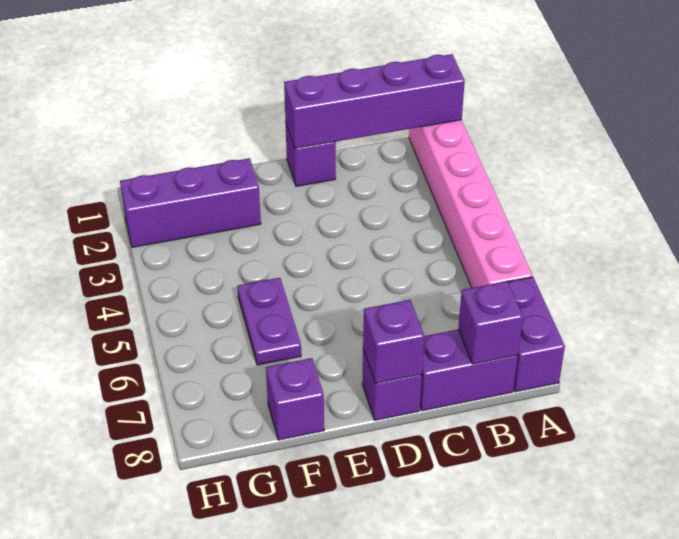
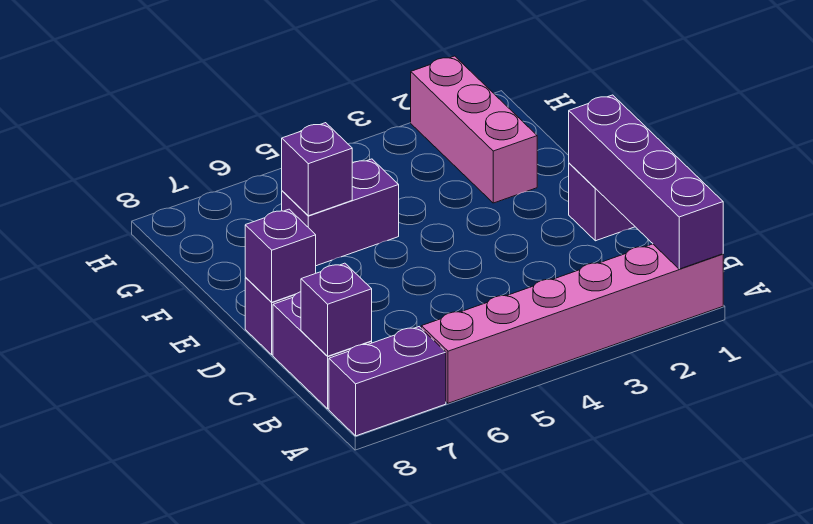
purple brick F2:H2 level 1 -> pink brick F2:H2 level 1
purple plate F5:F6 level 1 -> purple brick F5:F6 level 1
purple brick F8 level 1 -> purple brick F6 level 2

